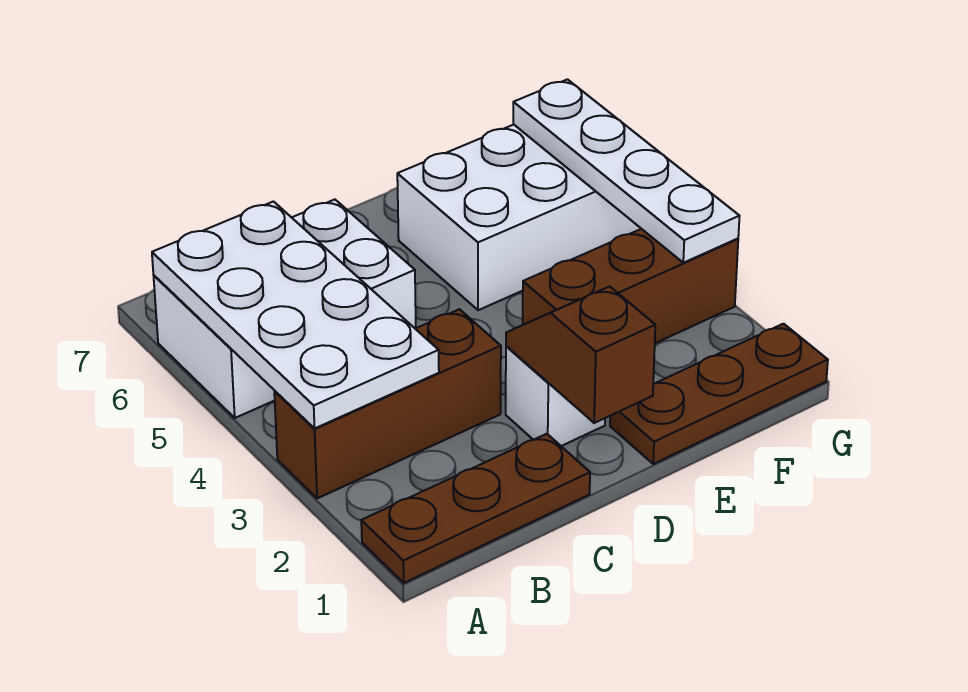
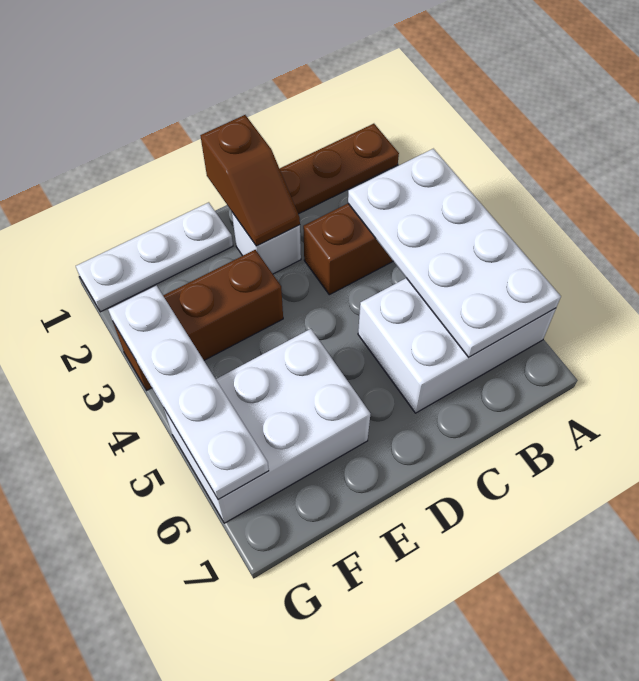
brown plate E1:G1 level 1 -> white plate E1:G1 level 1

